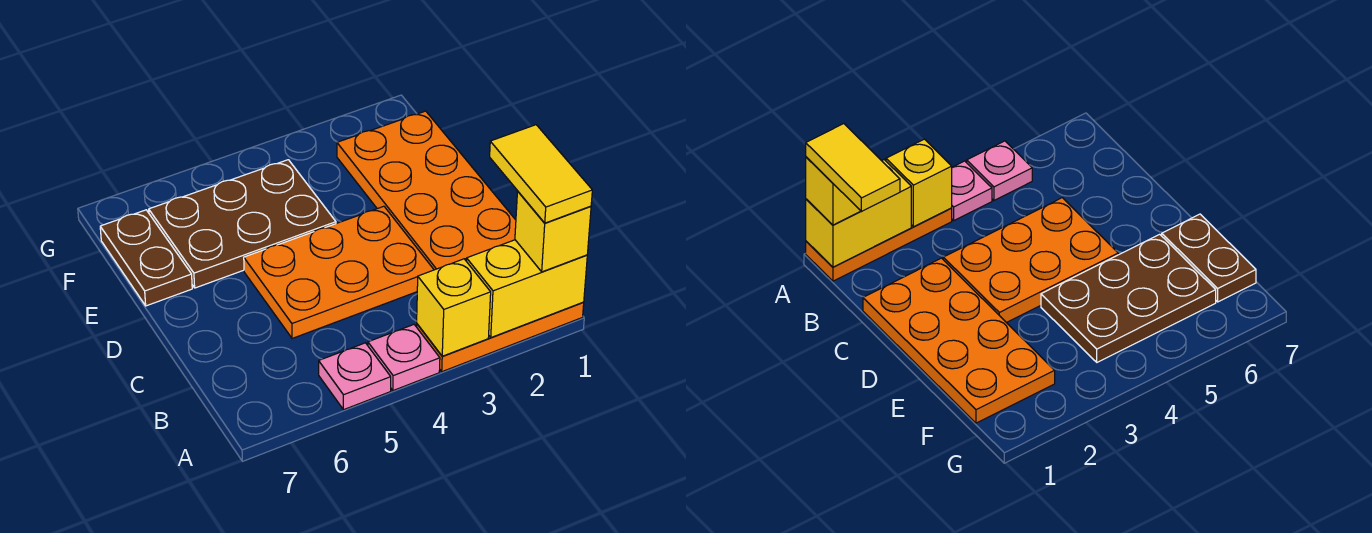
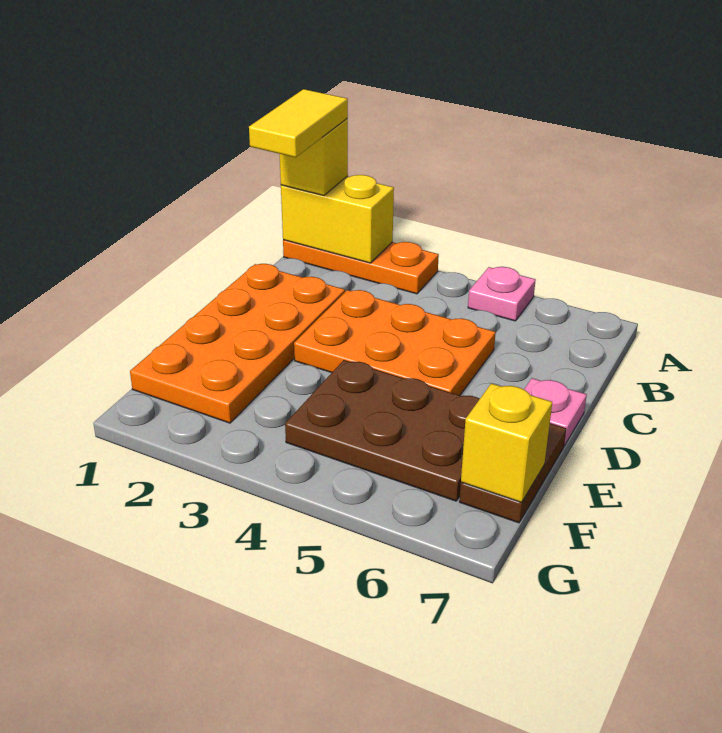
yellow brick A3 level 2 -> yellow brick F7 level 2
pink plate A4 level 1 -> pink plate D7 level 1

